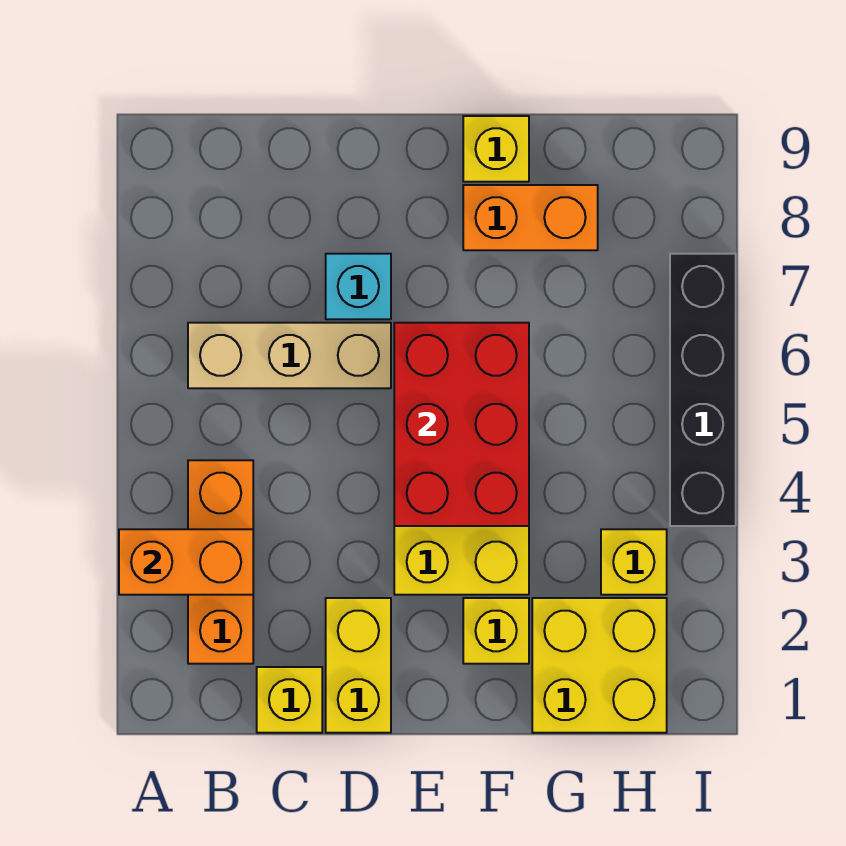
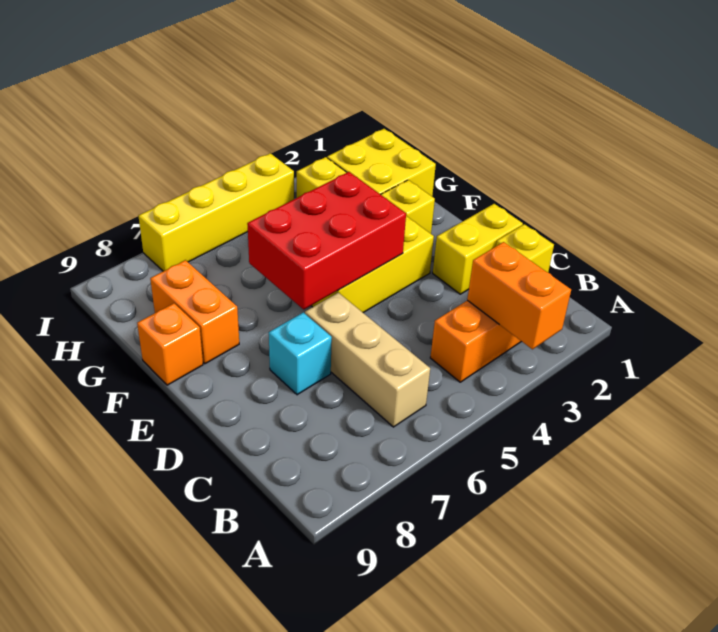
yellow brick F9 level 1 -> orange brick F9 level 1
black brick I4:I7 level 1 -> yellow brick I4:I7 level 1

